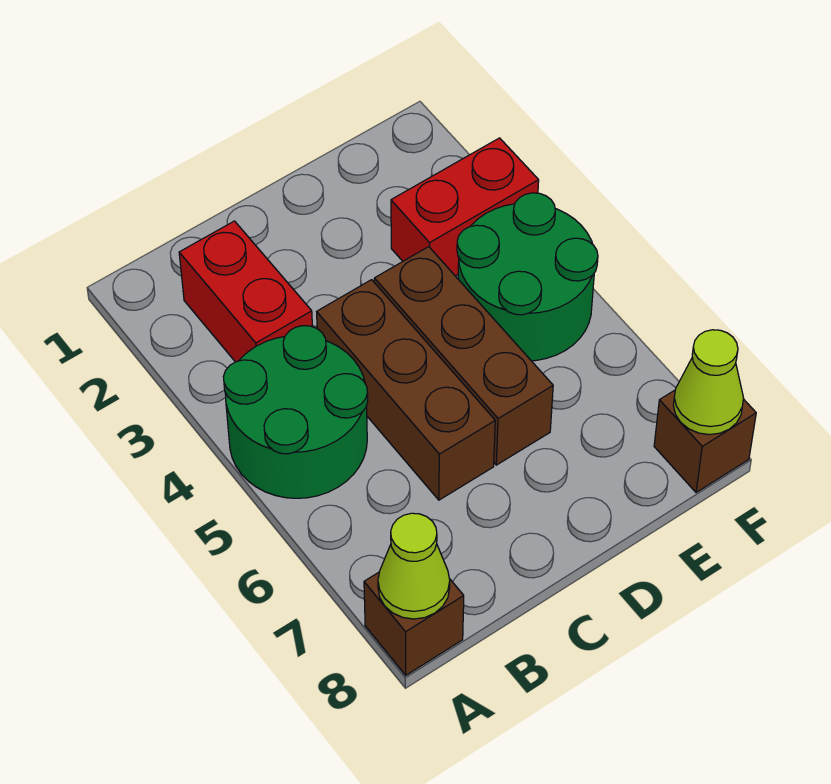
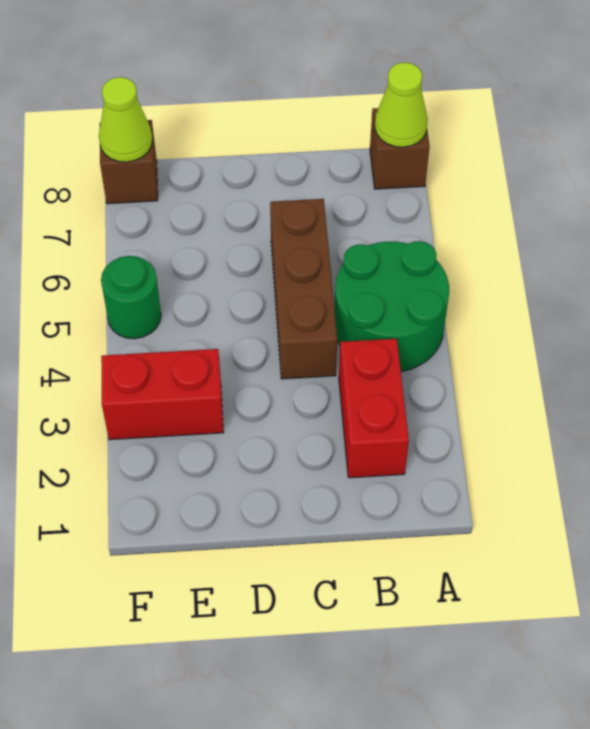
brown brick D4:D6 level 1 -> none
green round brick E4:F5 level 1 -> green round brick F5 level 1

